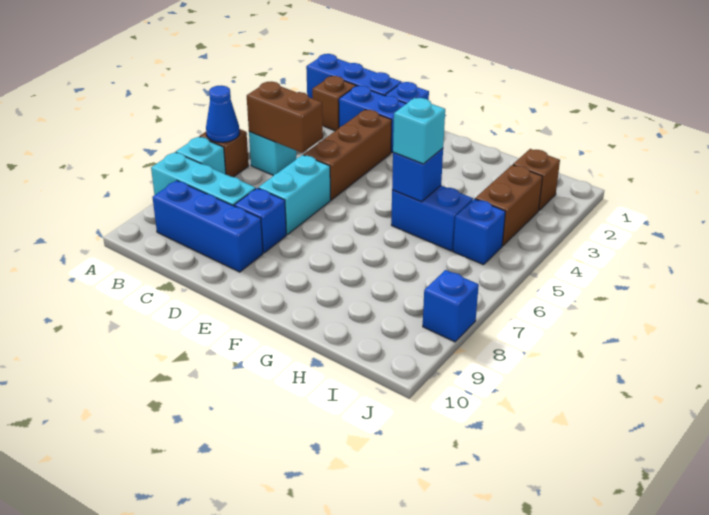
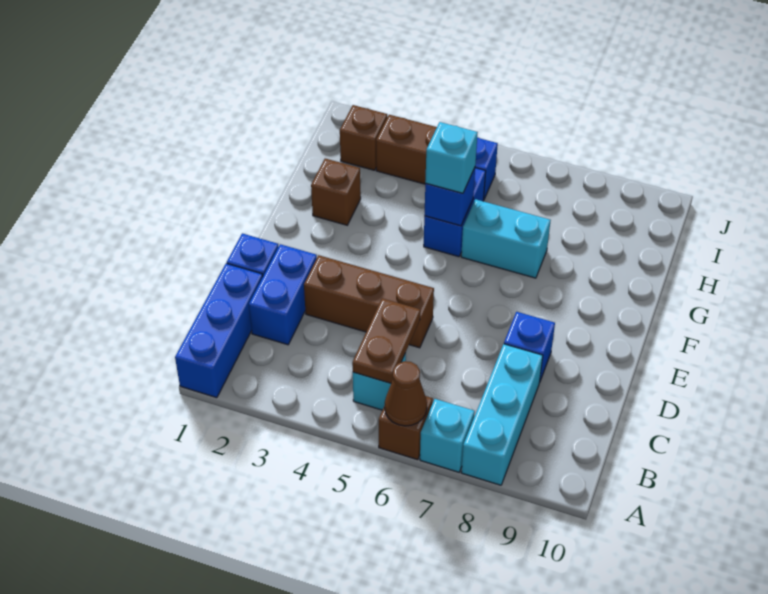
blue cone A6 level 2 -> brown cone A6 level 2
brown brick B2 level 1 -> brown brick G2 level 1
brown brick B5:C5 level 2 -> brown plate B5:C5 level 2
blue brick B9:D9 level 1 -> none
cyan brick D6:D7 level 1 -> cyan brick G6:G7 level 1
blue brick J8 level 1 -> none

